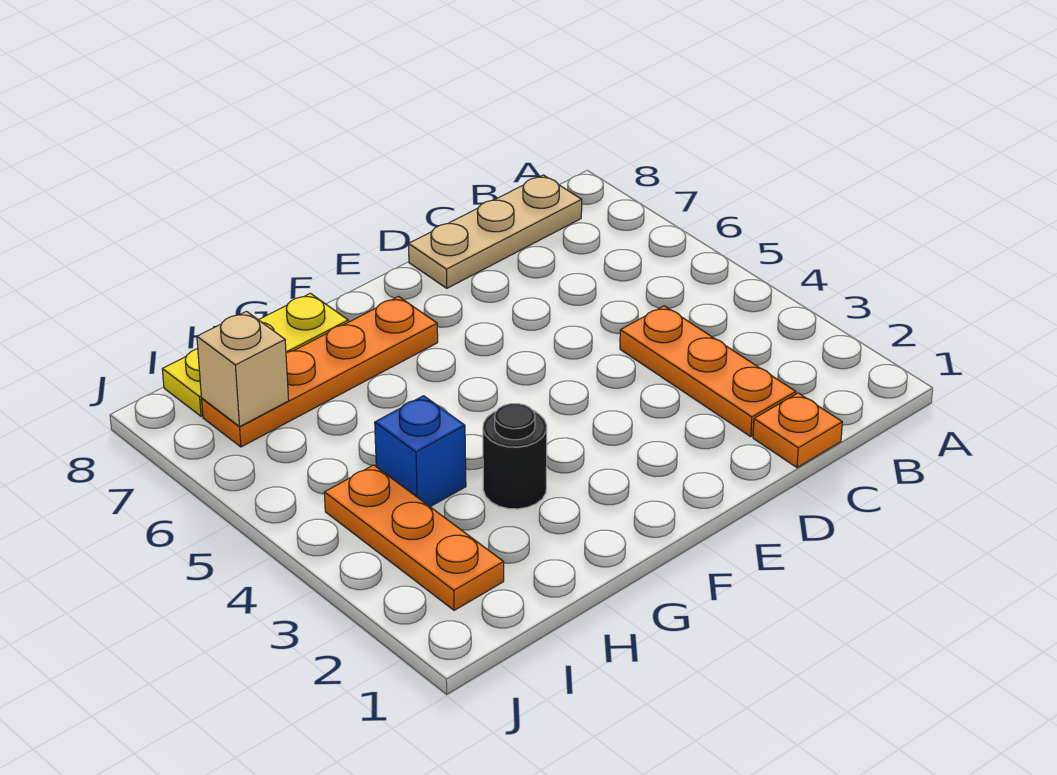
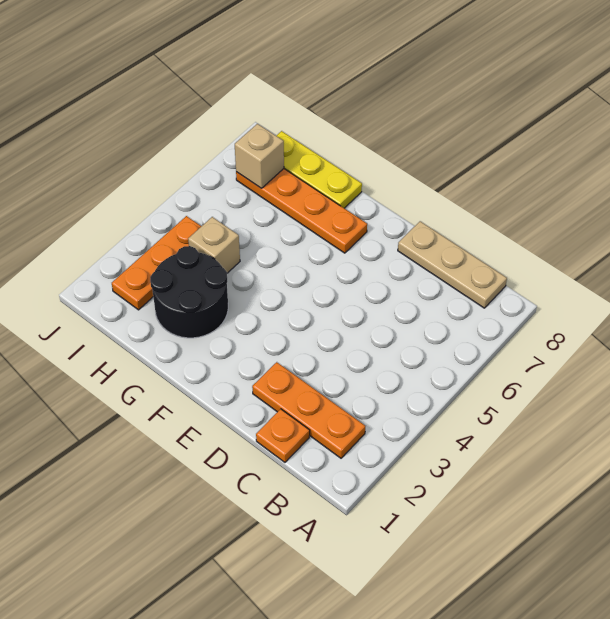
orange plate C2:C4 level 1 -> orange plate B2:D2 level 1
black round brick G3 level 1 -> black round brick G2:H3 level 1
blue brick H4 level 1 -> tan brick H4 level 1

